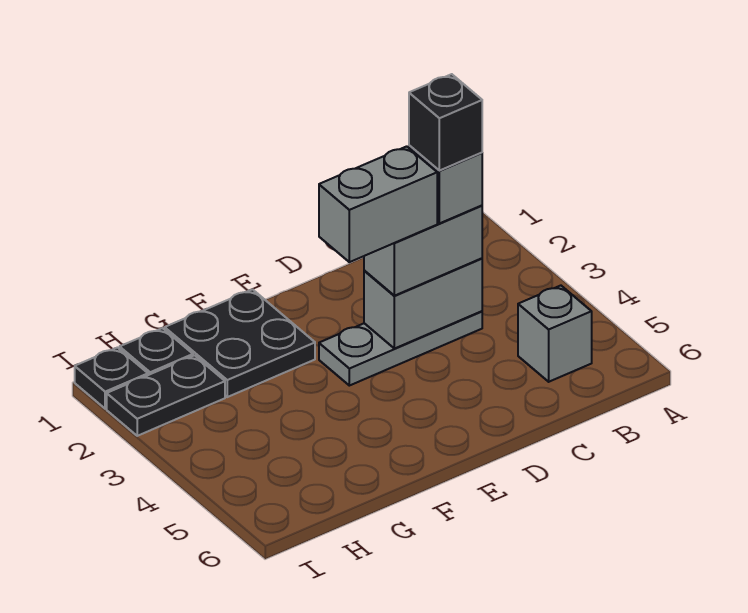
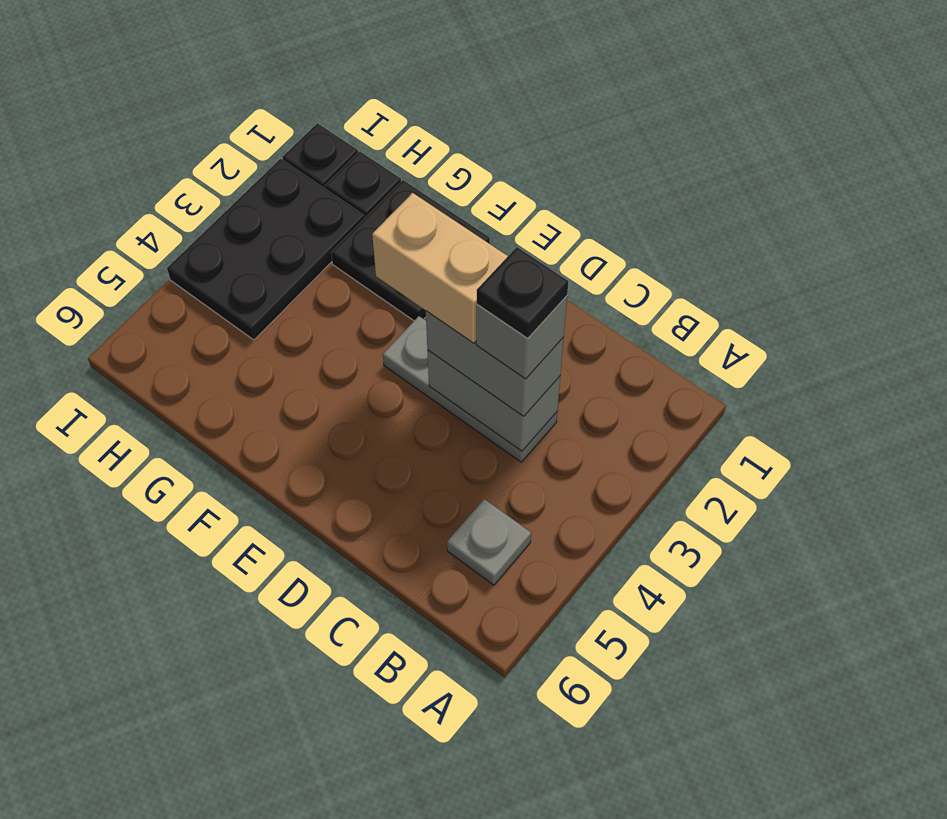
grey brick B5 level 1 -> grey plate B5 level 1
black brick C3 level 5 -> black plate C3 level 5
grey brick D3:E3 level 4 -> tan brick D3:E3 level 4
black plate H2:I2 level 1 -> black plate H2:I4 level 1

